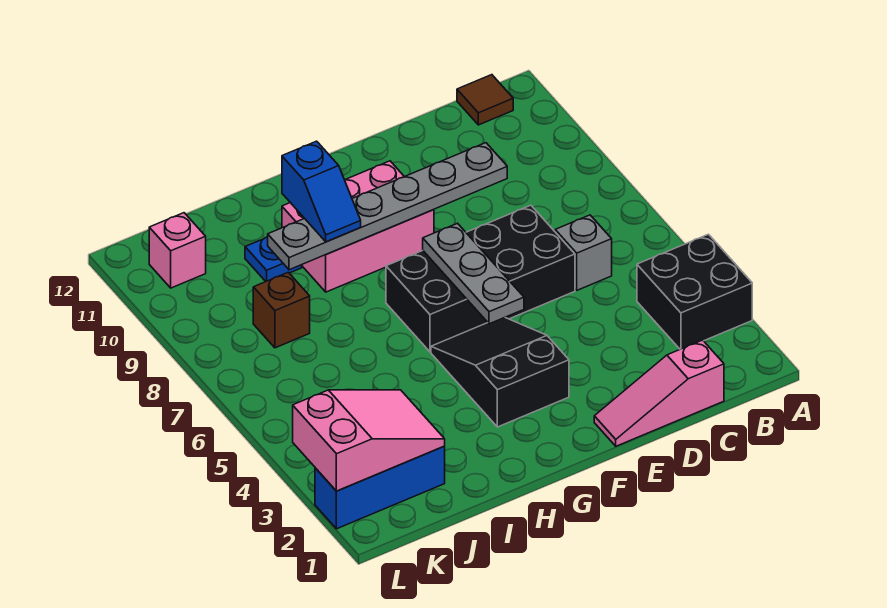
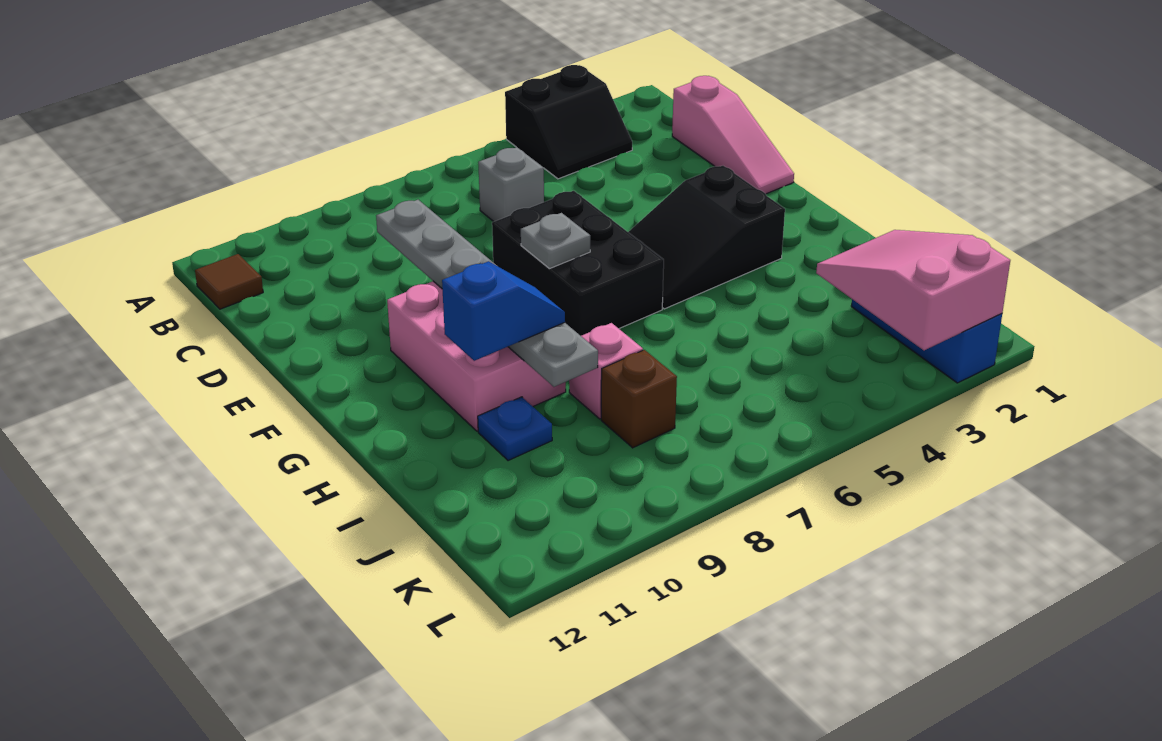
black brick A3:B4 level 1 -> black slope A3:B4 level 1 top A
black brick D6:G7 level 1 -> black brick E6:G7 level 1
grey plate F5:F7 level 2 -> grey plate F7 level 2
pink brick K11 level 1 -> pink brick I8 level 1

